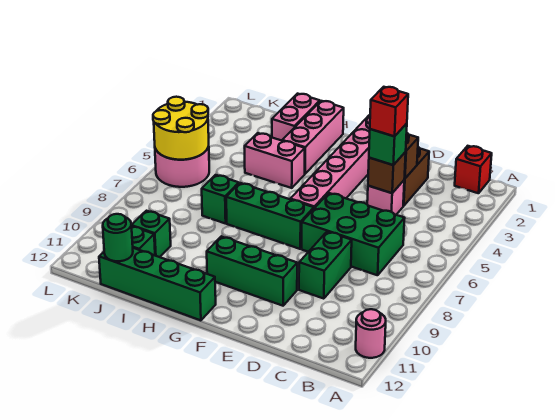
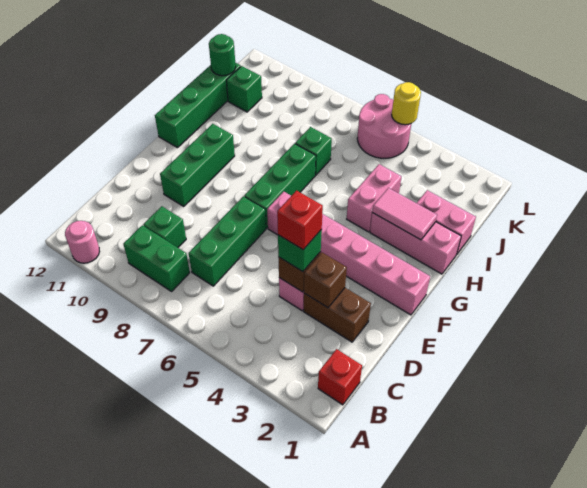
green brick C6:E7 level 1 -> green brick C7:E7 level 1
green brick D8:D9 level 1 -> green brick B8:B9 level 1
none -> pink tile H2:H3 level 2
green brick J10 level 1 -> green brick C9 level 1
yellow round brick K5:L6 level 2 -> yellow round brick L5 level 2

